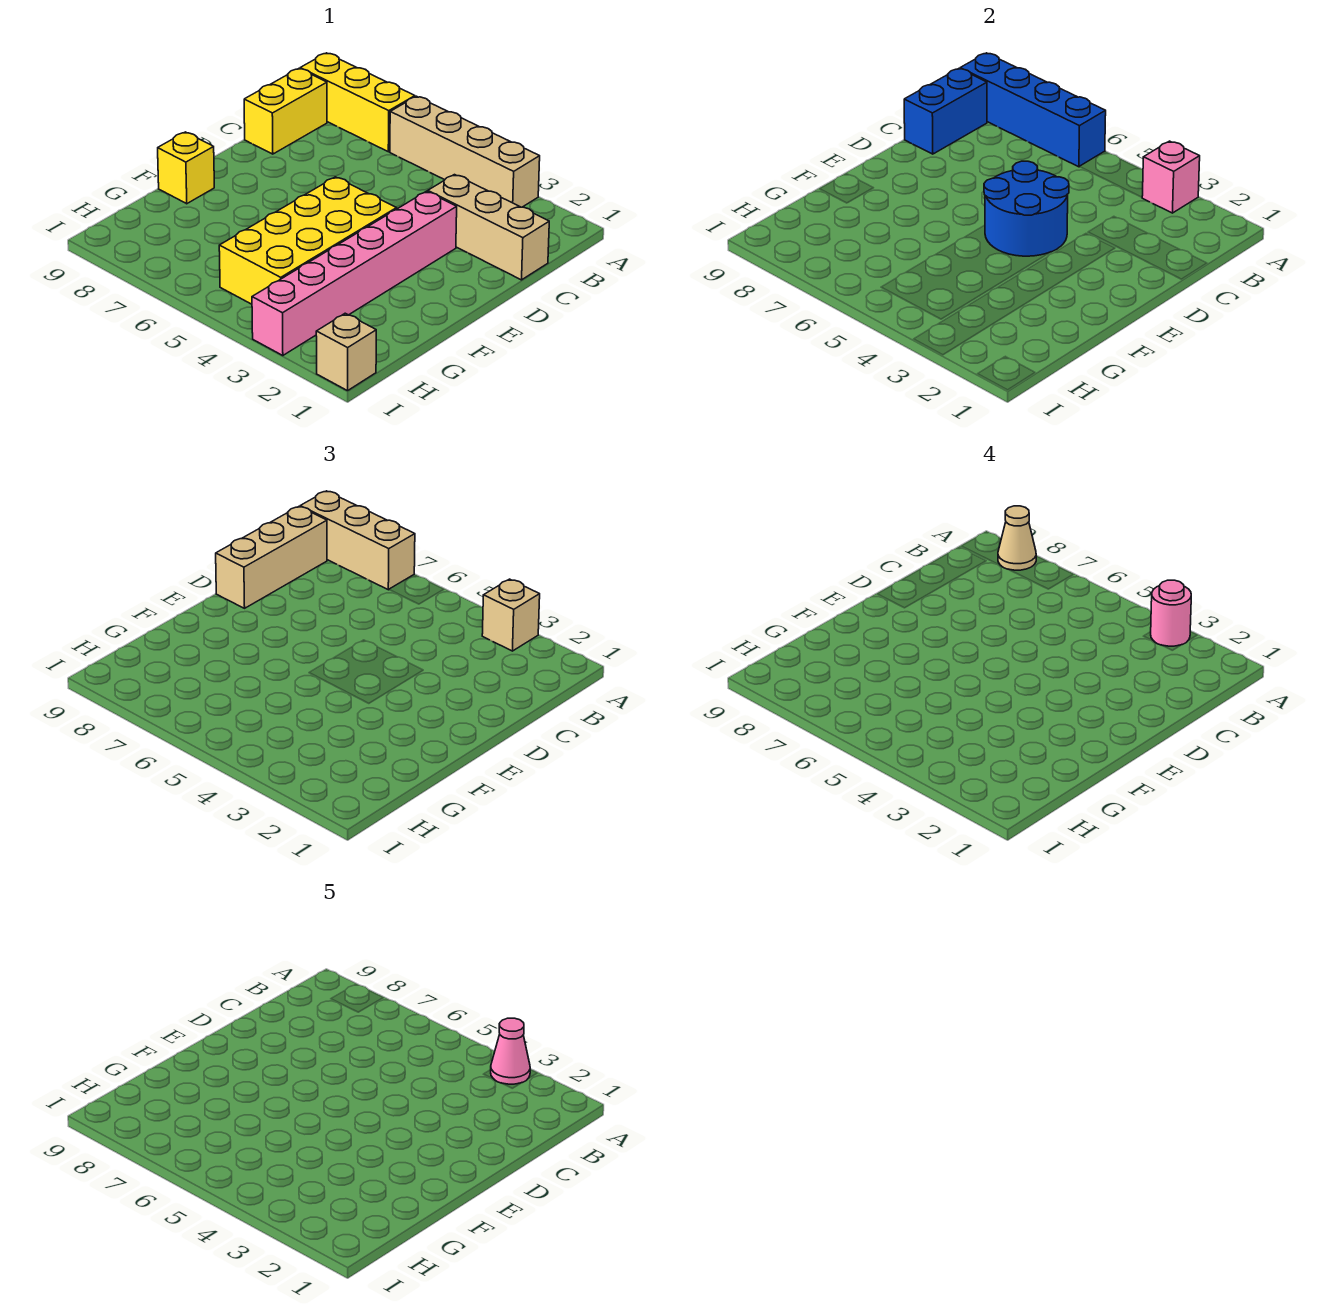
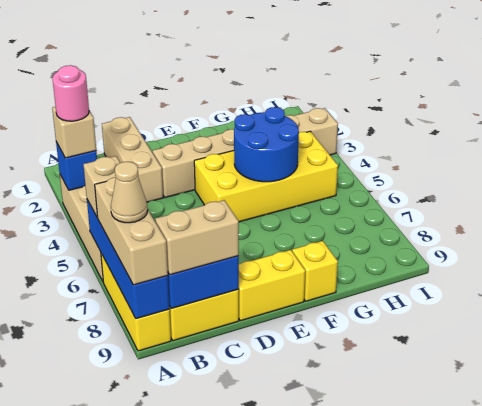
pink brick A3 level 2 -> blue brick A3 level 2
pink cone A3 level 5 -> none
tan brick B9:D9 level 3 -> tan brick B9:C9 level 3
pink brick D3:I3 level 1 -> tan brick D3:I3 level 1
blue round brick D4:E5 level 2 -> blue round brick F4:G5 level 2
none -> yellow brick D9:E9 level 1
tan brick I1 level 1 -> tan brick A6 level 3

